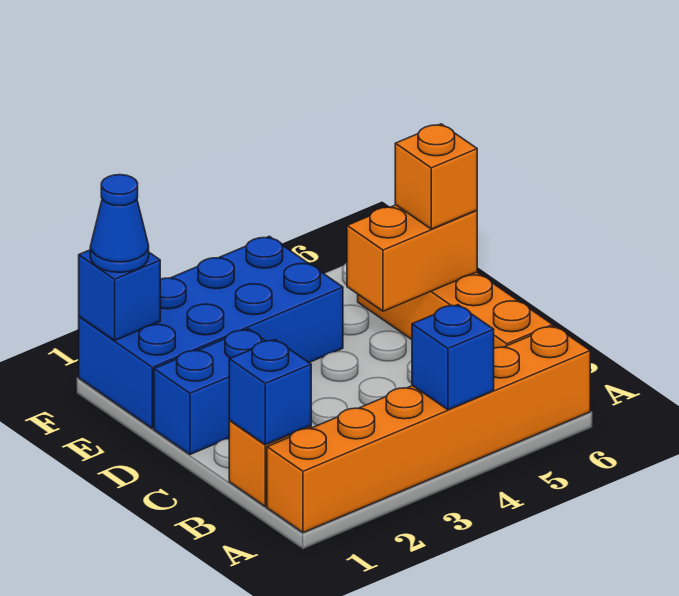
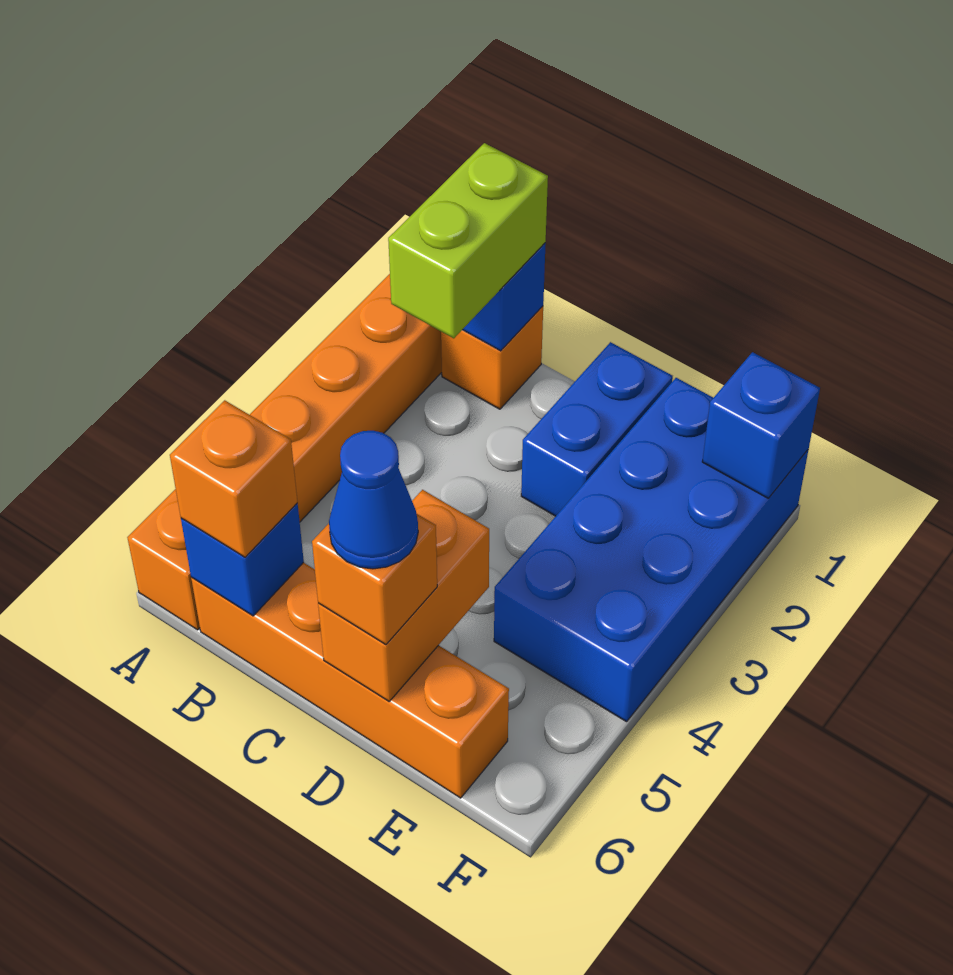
blue brick A4 level 2 -> blue brick B6 level 2
none -> lime brick B1:B2 level 3
none -> orange brick B6 level 3
blue cone F1 level 3 -> blue cone D6 level 4

